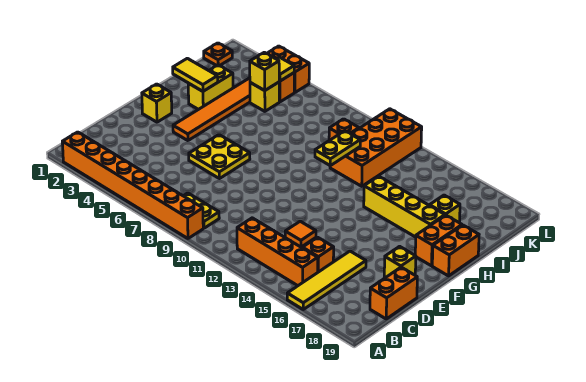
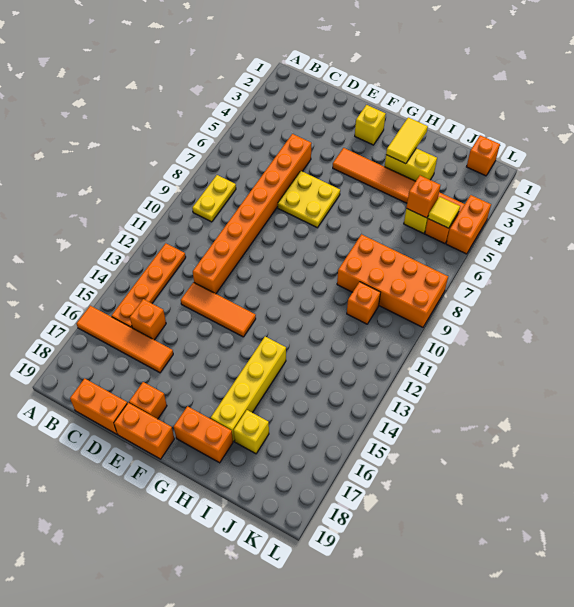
orange brick A2:A9 level 1 -> orange brick D5:D12 level 1
yellow tile A16:D16 level 1 -> orange tile A16:D16 level 1
orange brick B12:B15 level 1 -> orange plate B12:B15 level 1
orange tile D13 level 1 -> orange tile D13:F13 level 1
yellow brick E18 level 1 -> orange brick E18 level 1
orange brick G19:H19 level 1 -> orange brick E19:F19 level 1
yellow plate H11:I11 level 2 -> none
orange brick I11:L12 level 1 -> orange brick I8:L9 level 1
yellow brick J5 level 2 -> orange brick J5 level 2
orange plate K1 level 1 -> orange brick K1 level 1

